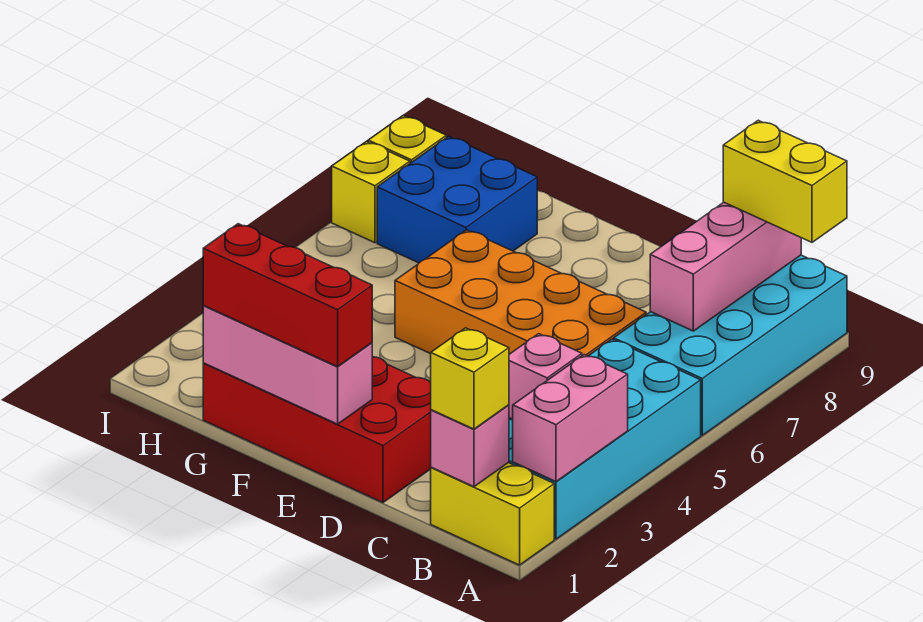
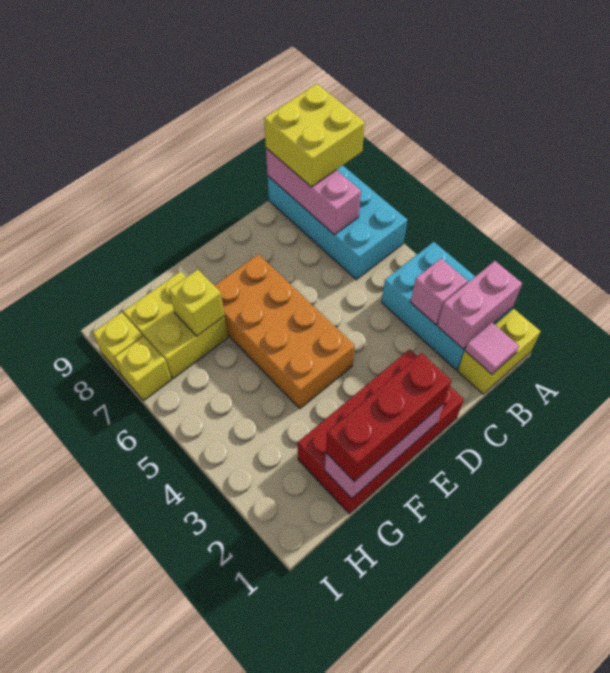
cyan brick A2:B5 level 1 -> cyan brick A2:B4 level 1
pink brick A2:A3 level 2 -> pink brick A2:B2 level 2
yellow brick A9:B9 level 3 -> yellow brick A8:B9 level 3
pink brick B1 level 2 -> pink tile B1 level 2
yellow brick B1 level 3 -> yellow brick G7 level 2
orange brick C5:F6 level 1 -> orange brick E4:F7 level 1
blue brick G7:H8 level 1 -> yellow brick G7:H8 level 1

